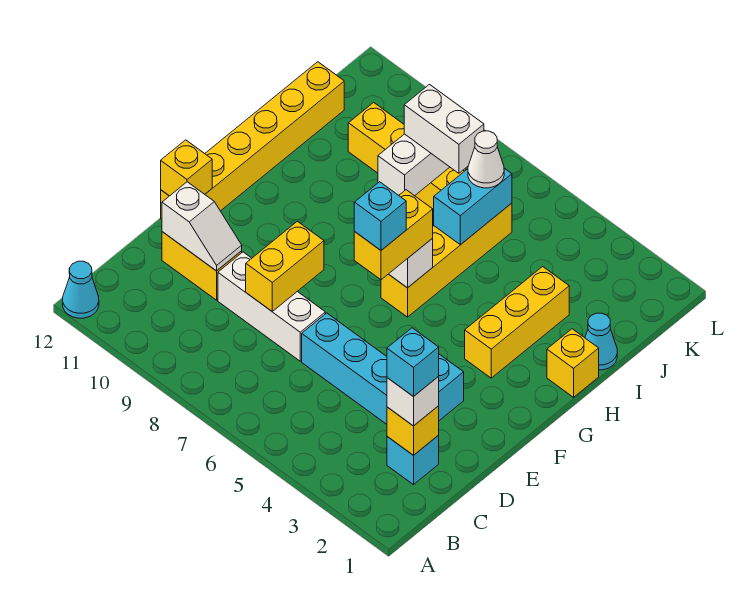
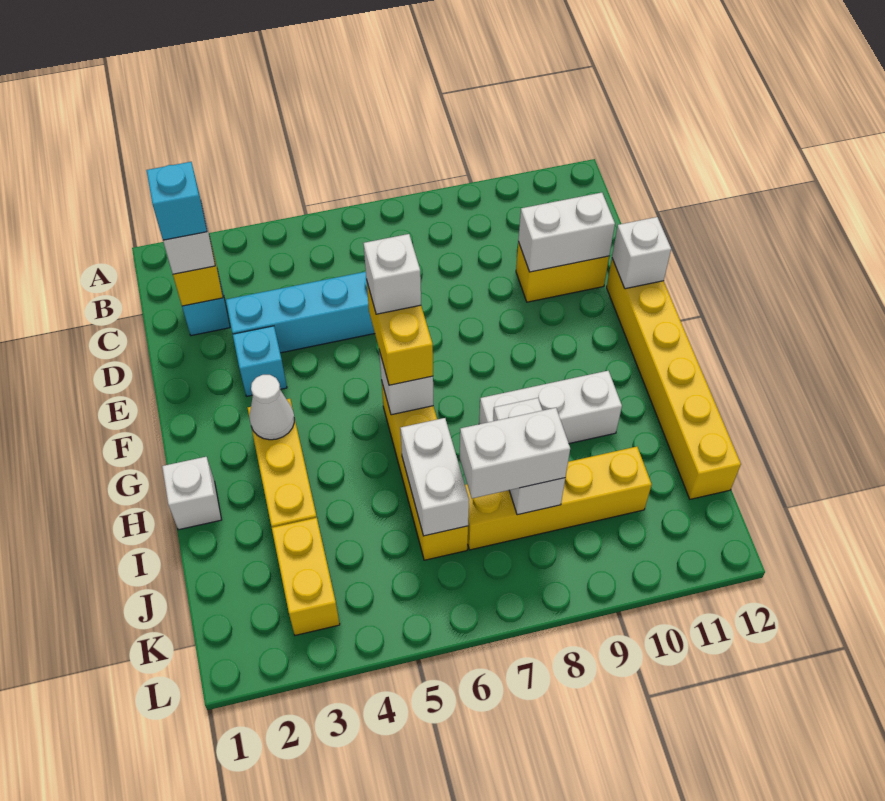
cyan cone A12 level 1 -> none
white brick D7:D9 level 1 -> white brick H8:H10 level 1
yellow brick D8:E8 level 2 -> yellow brick J3:K3 level 1
white slope D10:D11 level 2 top 11 -> white brick D10:D11 level 2
yellow brick E12 level 2 -> white brick E12 level 2
cyan brick F6 level 4 -> white brick F6 level 4
yellow brick H1 level 1 -> white brick H1 level 1
cyan cone I1 level 1 -> none
cyan brick I6:J6 level 2 -> white brick I6:J6 level 2
white cone J6 level 3 -> white cone G3 level 2

